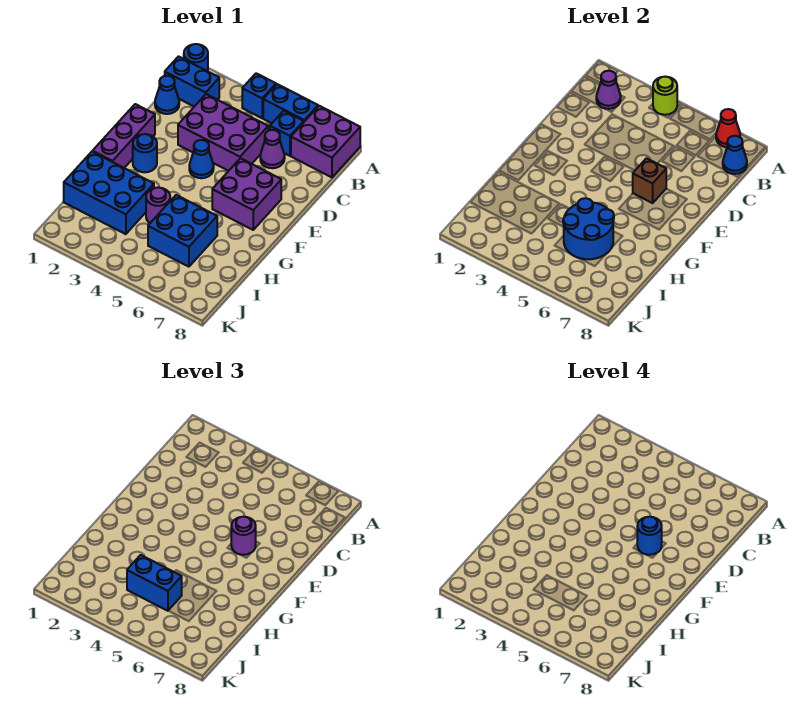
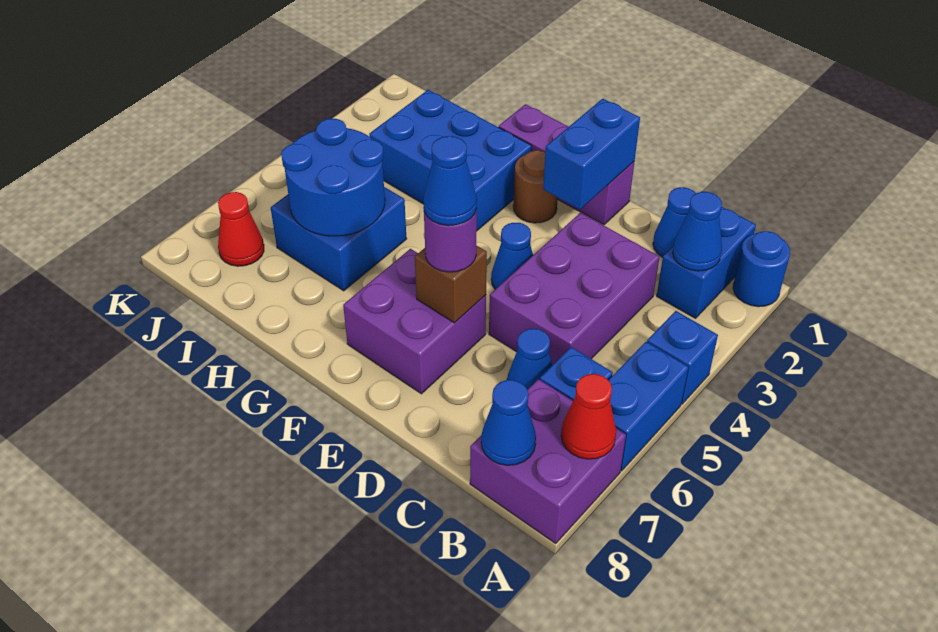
lime round brick A4 level 2 -> none
purple cone B2 level 2 -> blue cone B2 level 2
purple cone C6 level 1 -> blue cone C6 level 1
blue round brick E6 level 4 -> blue cone E6 level 4
blue round brick F2 level 1 -> brown round brick F2 level 1
blue brick H1:I3 level 1 -> blue brick G2:I3 level 1
purple round brick H4 level 1 -> none
blue brick I4:I5 level 3 -> blue brick E1:E2 level 2
none -> red cone J7 level 1

